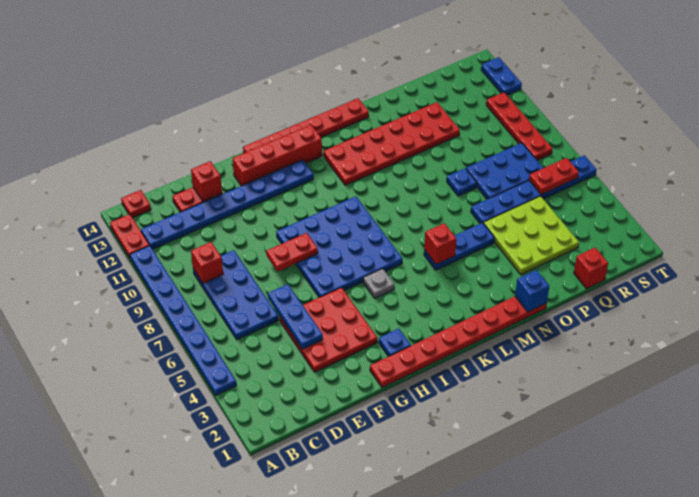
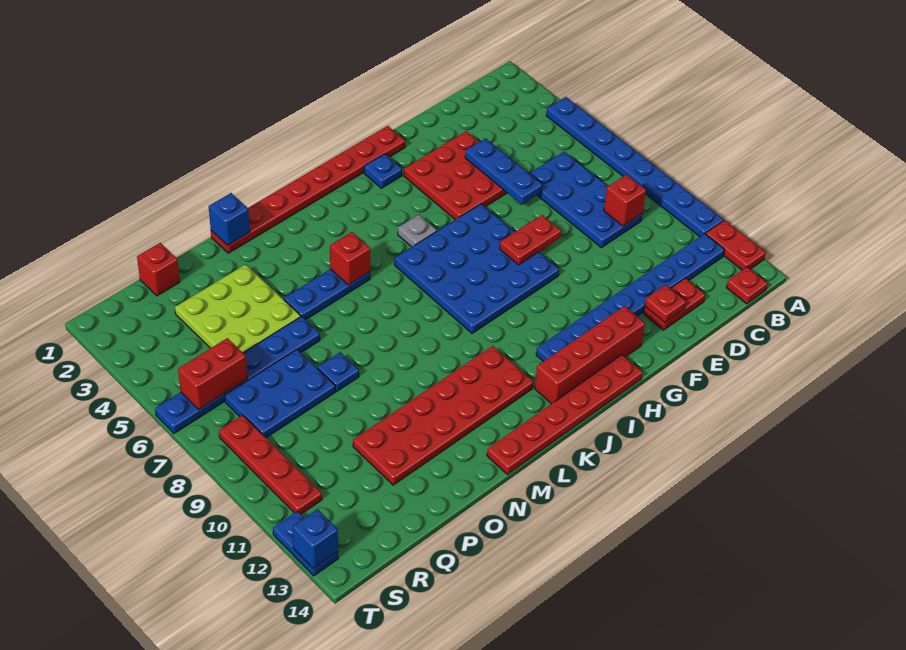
red brick E13 level 2 -> red plate E13 level 2
red plate R6:S6 level 2 -> red brick R6:S6 level 2
none -> blue brick T13 level 2

